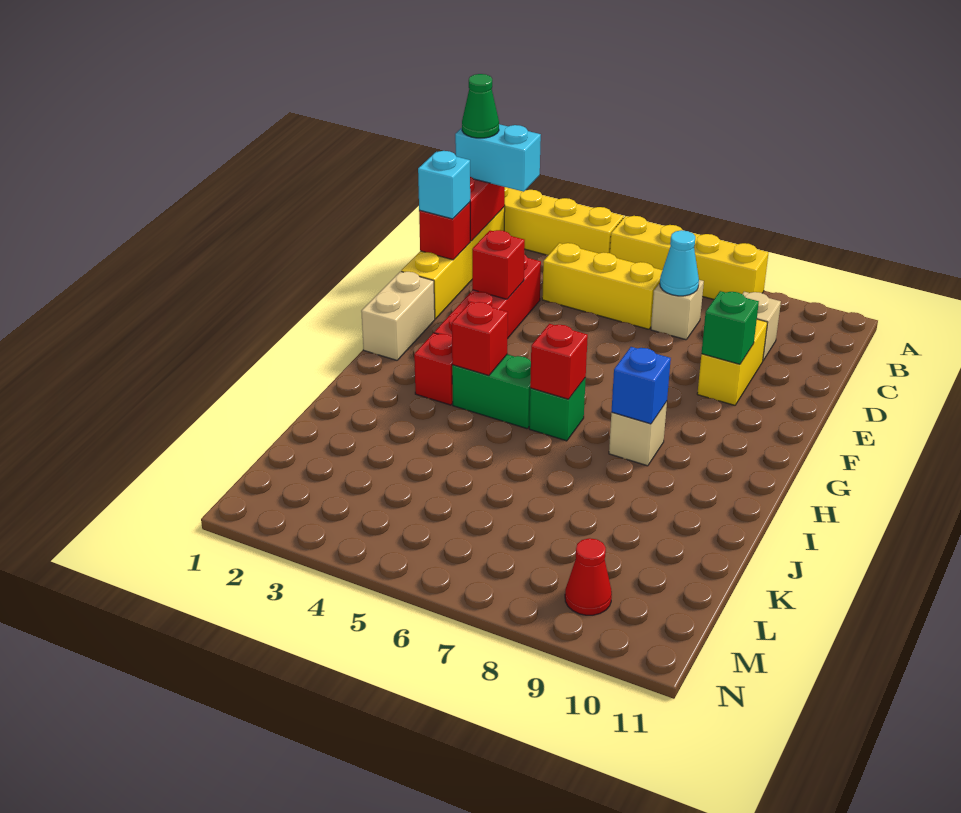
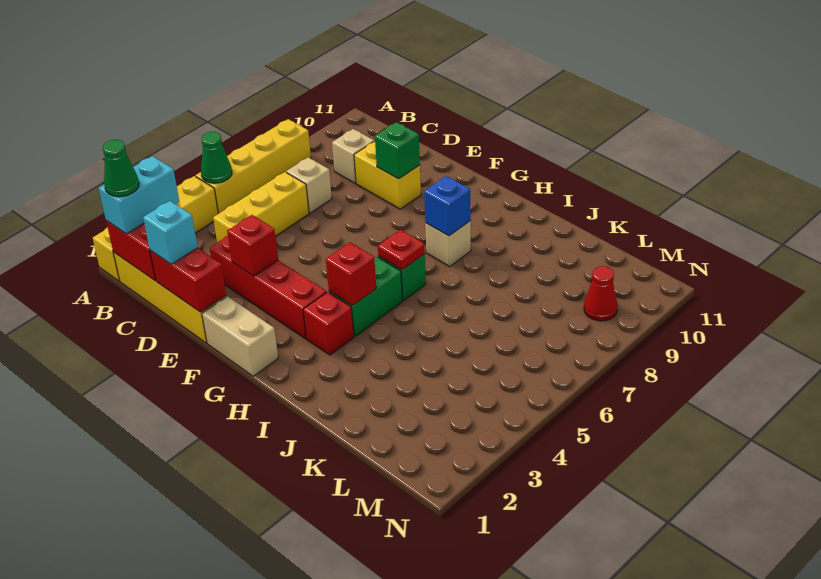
none -> green cone A5 level 2
cyan cone C7 level 2 -> none
red brick D1 level 2 -> red brick D1:E1 level 2
red brick H6 level 2 -> red plate H6 level 2

